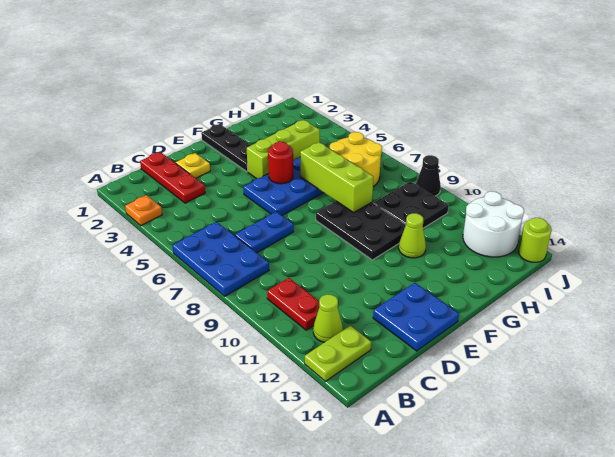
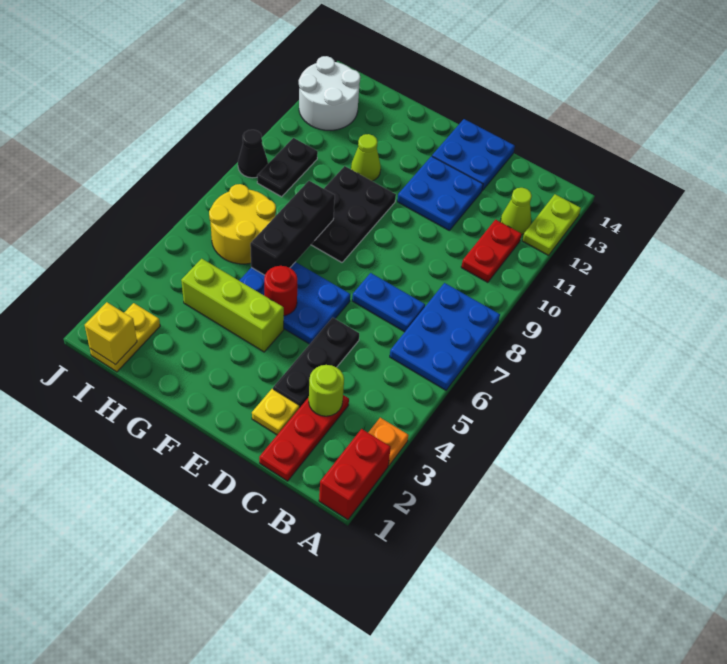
none -> red brick A1:A2 level 1
lime plate A13:B13 level 1 -> lime plate A12:A13 level 1
none -> blue plate D11:E12 level 1
black plate F1:F3 level 1 -> black plate D3:D5 level 1
lime brick G6:G8 level 2 -> black brick G6:G8 level 2
black plate H9:I10 level 1 -> black plate I9:I10 level 1
none -> yellow plate I1:I2 level 1
none -> yellow brick I1 level 2
lime round brick J14 level 1 -> lime round brick C3 level 2

